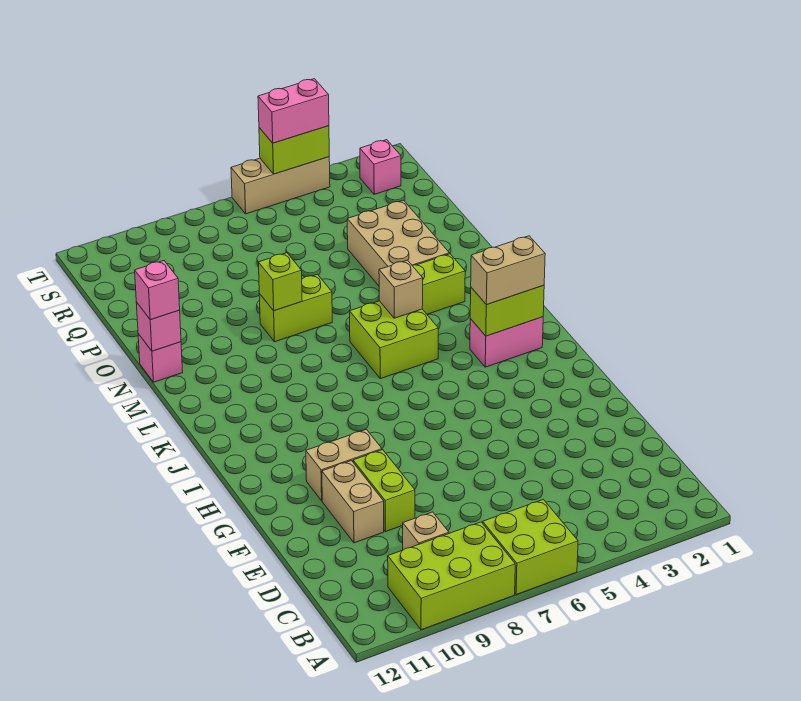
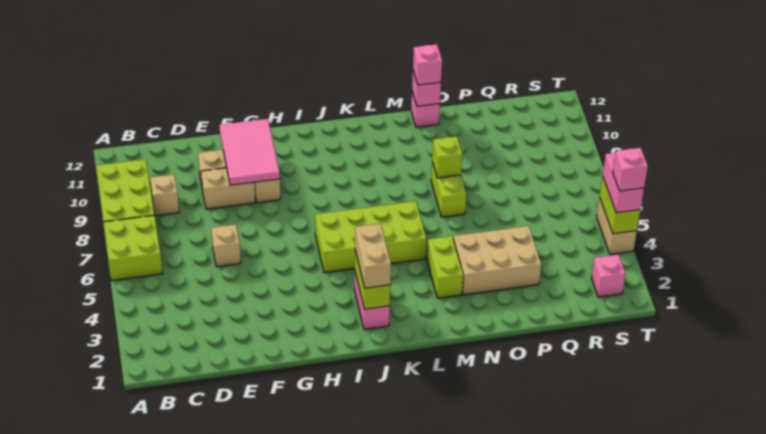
lime brick E9:F9 level 1 -> tan brick E9:F9 level 1
none -> pink tile F9:G11 level 2
lime brick K5:L6 level 1 -> lime brick I5:L6 level 1
tan brick L5 level 2 -> tan brick E6 level 1
tan brick T4:T6 level 1 -> tan brick T4:T5 level 1
none -> pink brick T4 level 4

